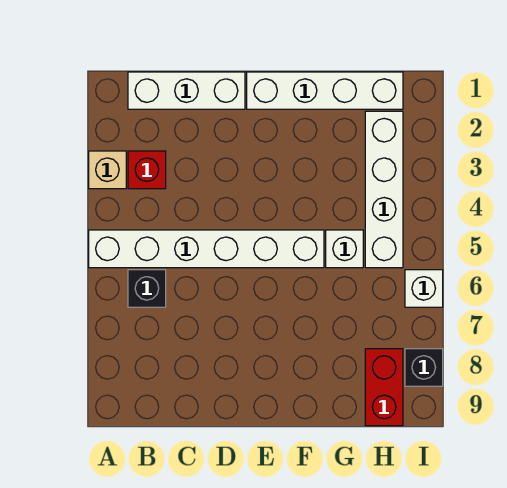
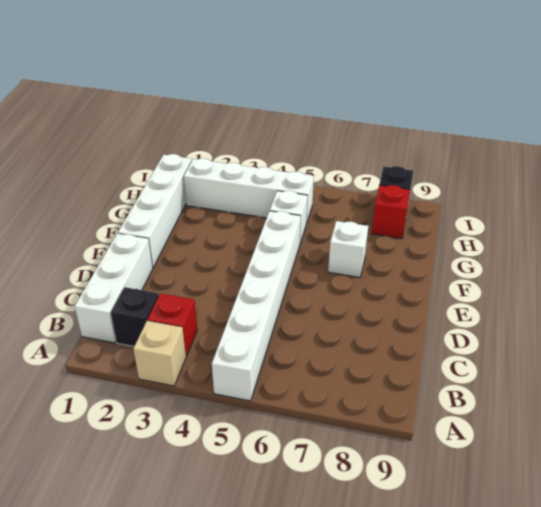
black brick B6 level 1 -> black brick B2 level 1
red brick H8:H9 level 1 -> red brick H8 level 1
white brick I6 level 1 -> white brick F7 level 1

